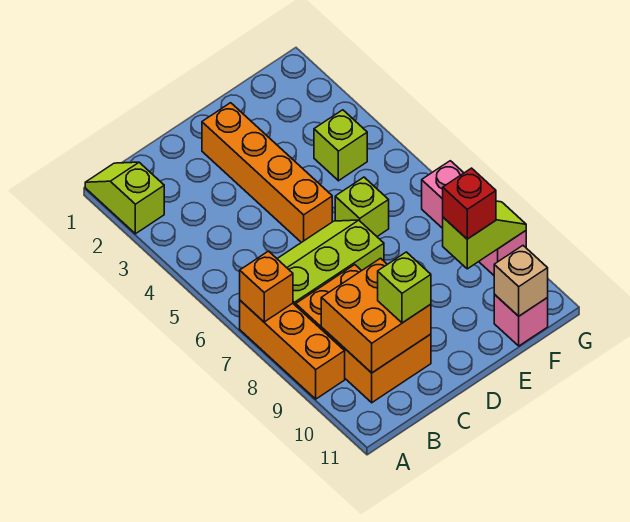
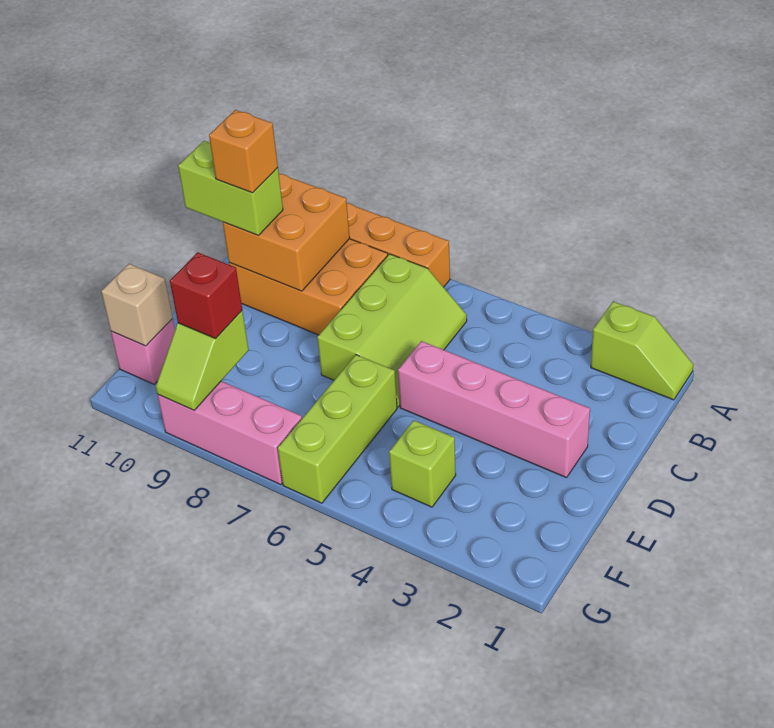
orange brick A7 level 2 -> orange brick C10 level 4
lime brick C10 level 3 -> lime brick C10:C11 level 3
orange brick D2:D5 level 1 -> pink brick D2:D5 level 1
lime brick E6 level 1 -> lime brick E6:G6 level 1

